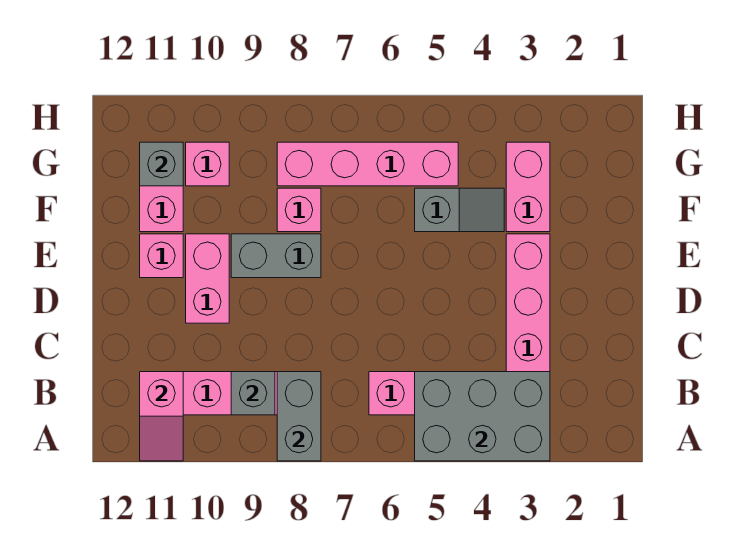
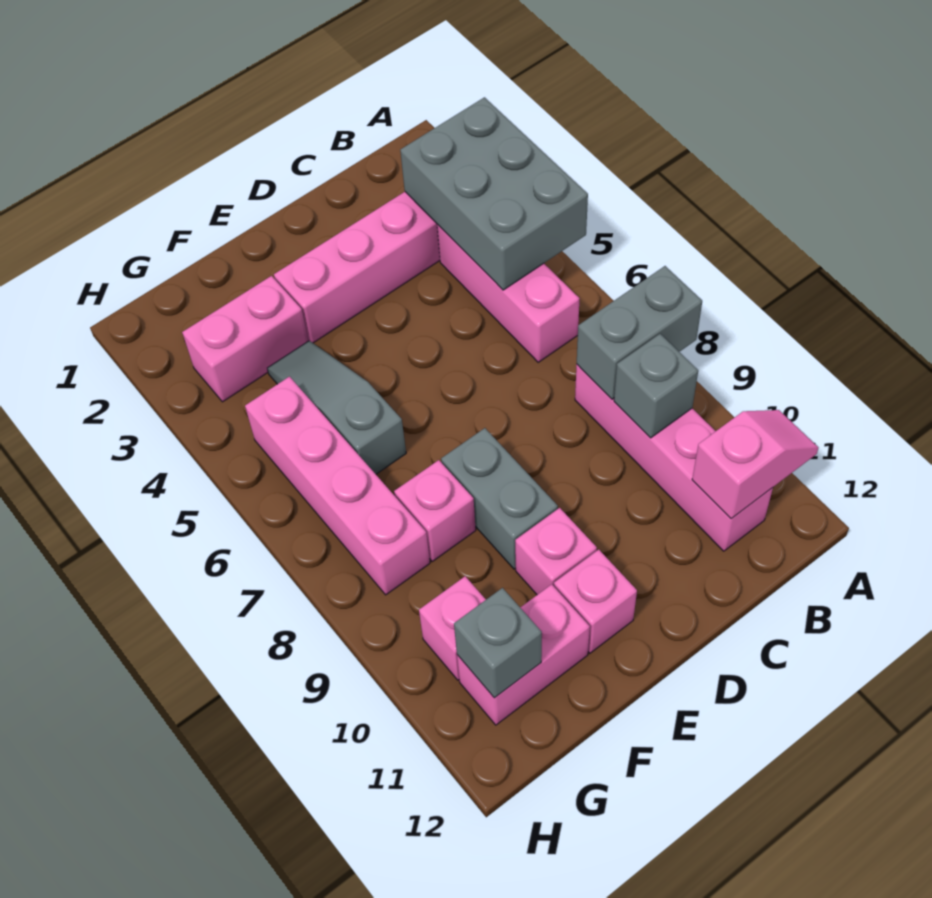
pink brick D10:E10 level 1 -> pink brick E10 level 1
grey slope F4:F5 level 1 top 5 -> grey slope F4:F6 level 1 top 6

